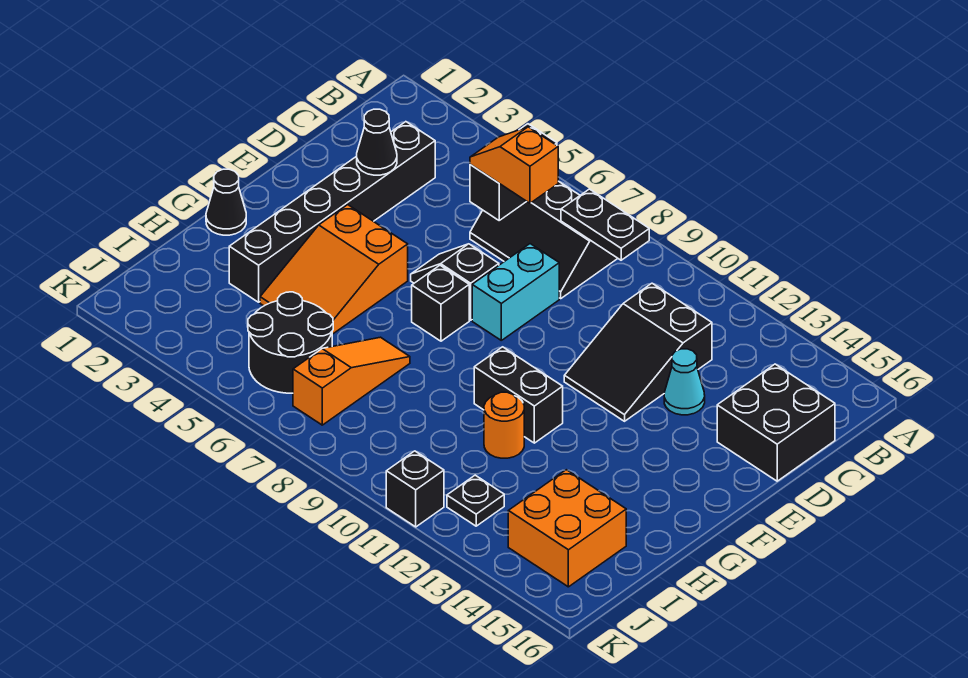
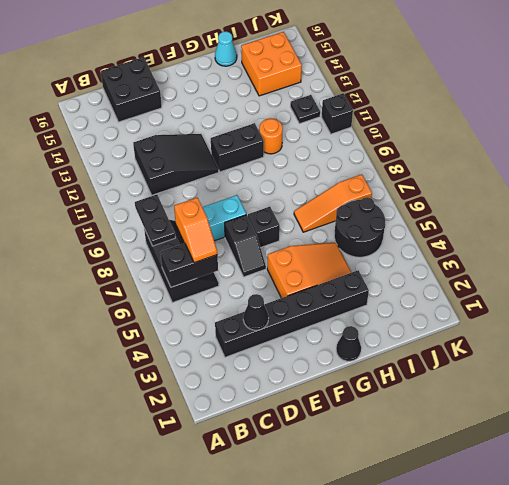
cyan cone D13 level 1 -> cyan cone H16 level 1
black brick G10:G11 level 1 -> black brick F11:G11 level 1

